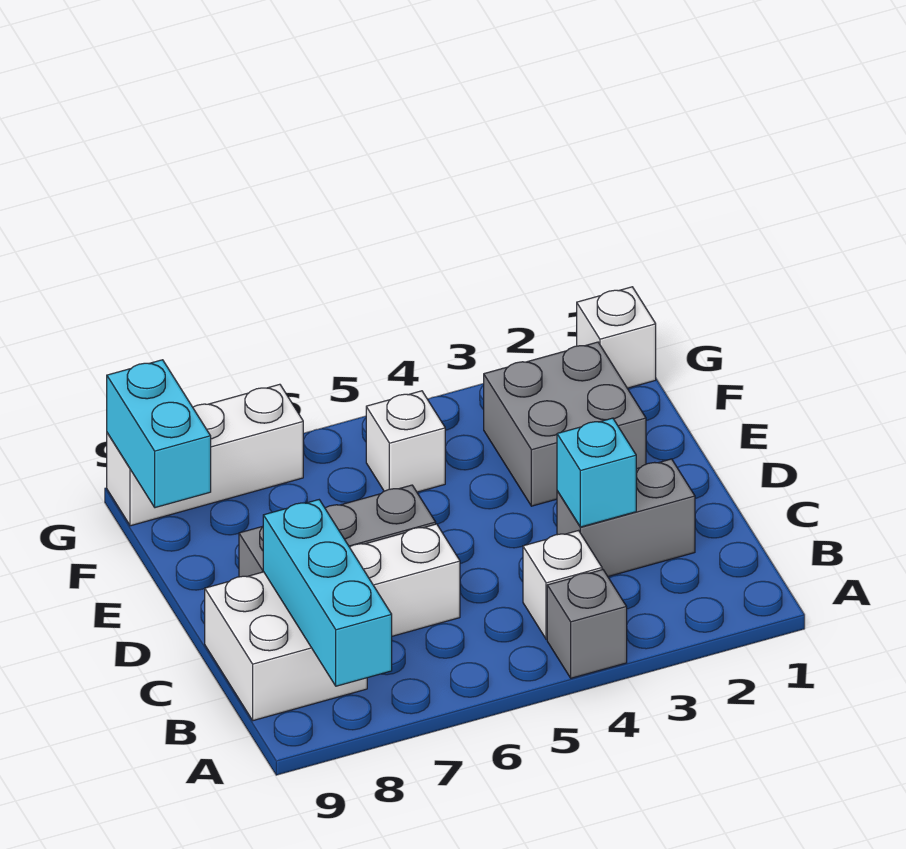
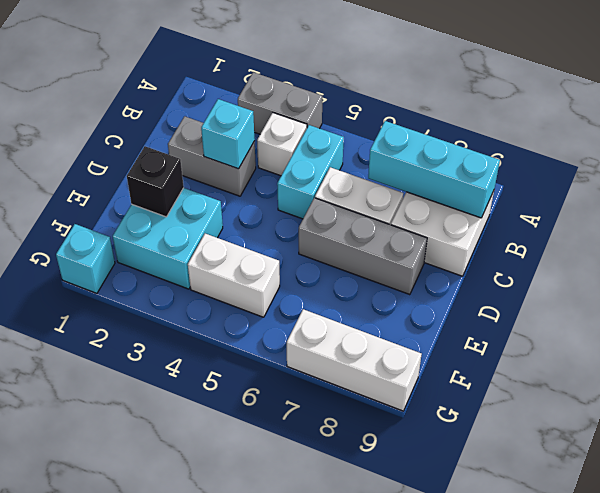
grey brick A4 level 1 -> grey brick A3:A4 level 1
cyan brick A8:C8 level 2 -> cyan brick B7:B9 level 2
grey brick E2:F3 level 1 -> cyan brick E2:F3 level 1
none -> black brick E2 level 2
white brick F5 level 1 -> white brick F4:F5 level 1
cyan brick F9:G9 level 2 -> cyan brick B5:C5 level 1
white brick G1 level 1 -> cyan brick G1 level 1

